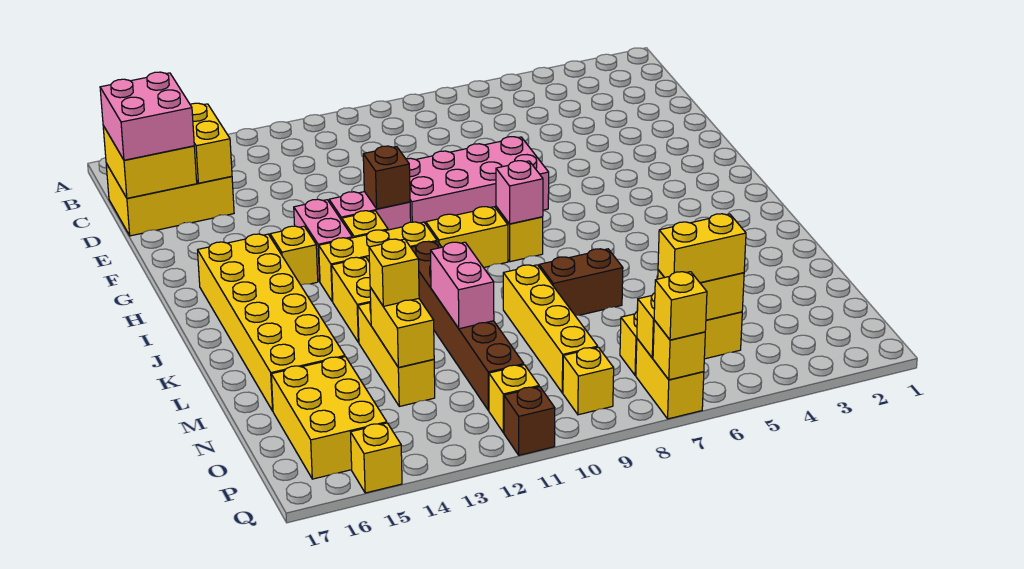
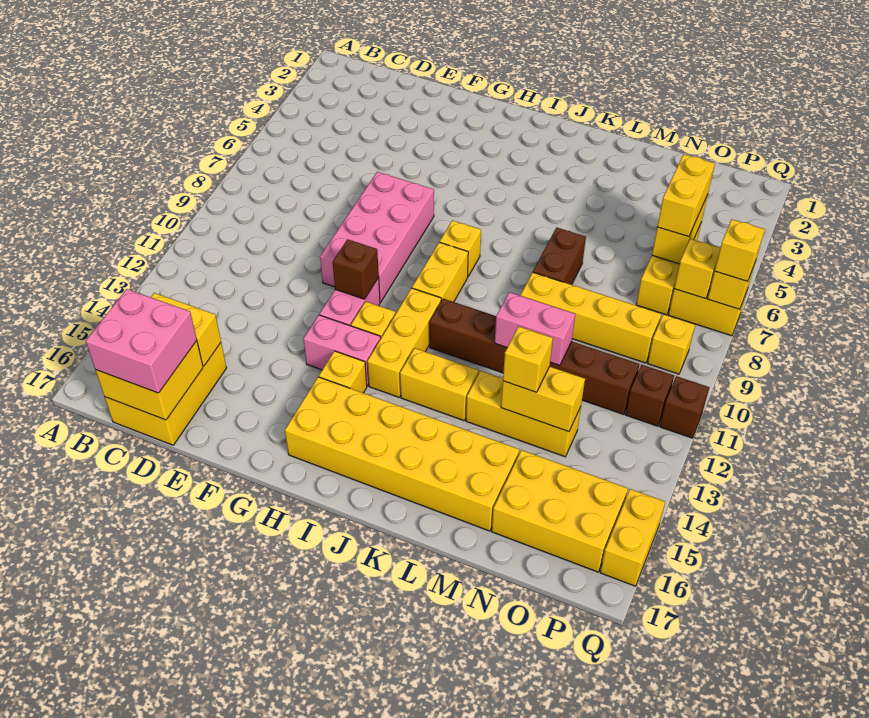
pink brick I8 level 2 -> none
yellow brick P11 level 1 -> brown brick P11 level 1
yellow brick Q15 level 1 -> yellow brick Q15:Q16 level 1

